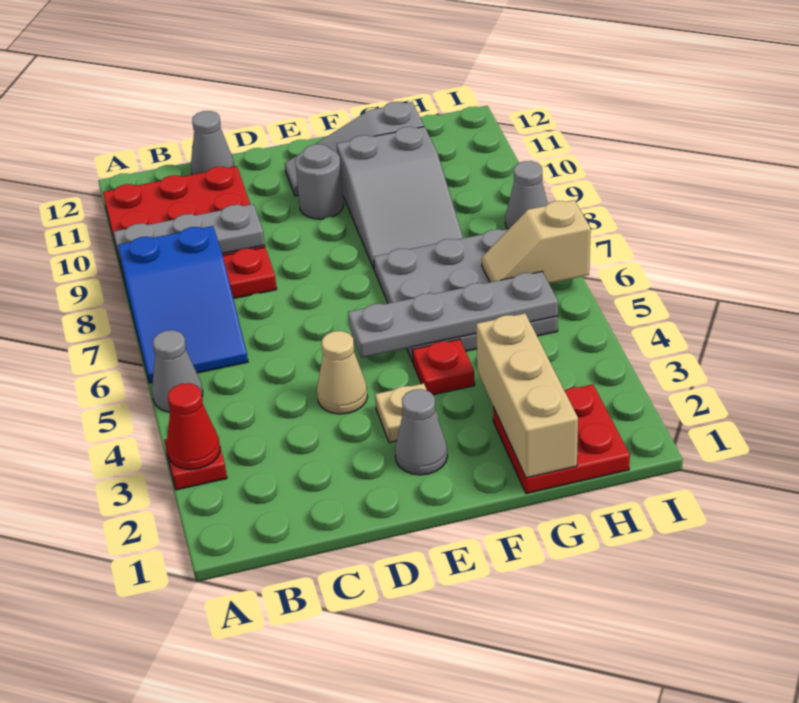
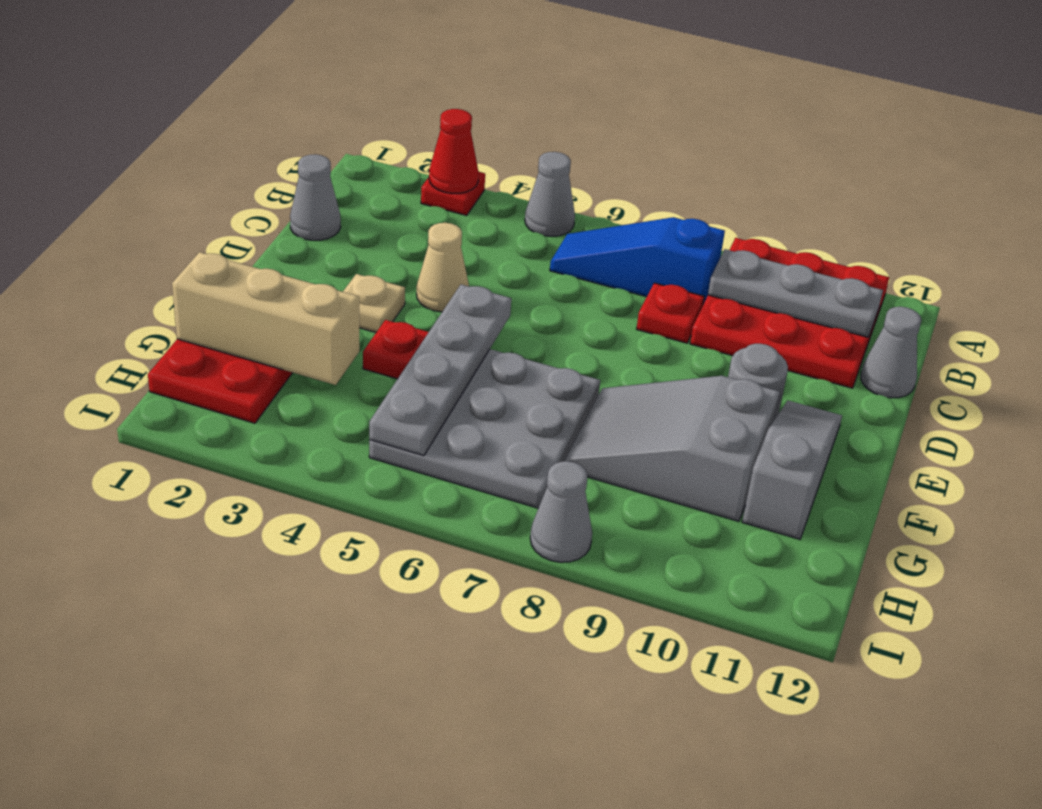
blue slope A6:B8 level 1 top 8 -> blue slope B6:B8 level 1 top 8
grey plate A9:C9 level 2 -> grey plate B9:B11 level 2
grey cone E2 level 1 -> grey cone C1 level 1
tan slope H6:I6 level 2 top I -> none

